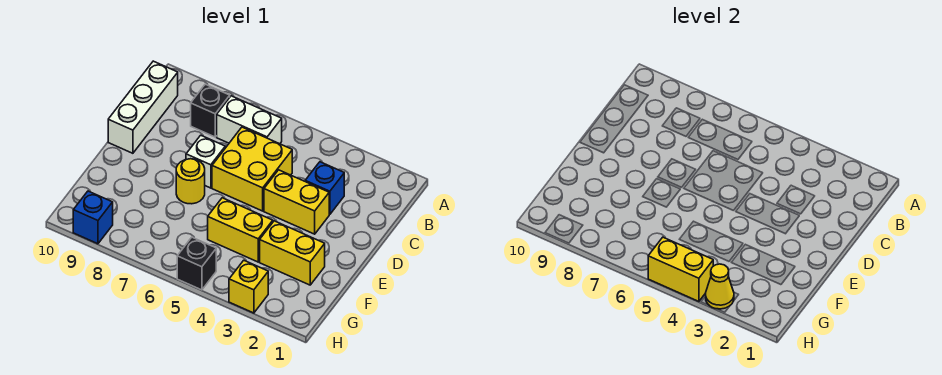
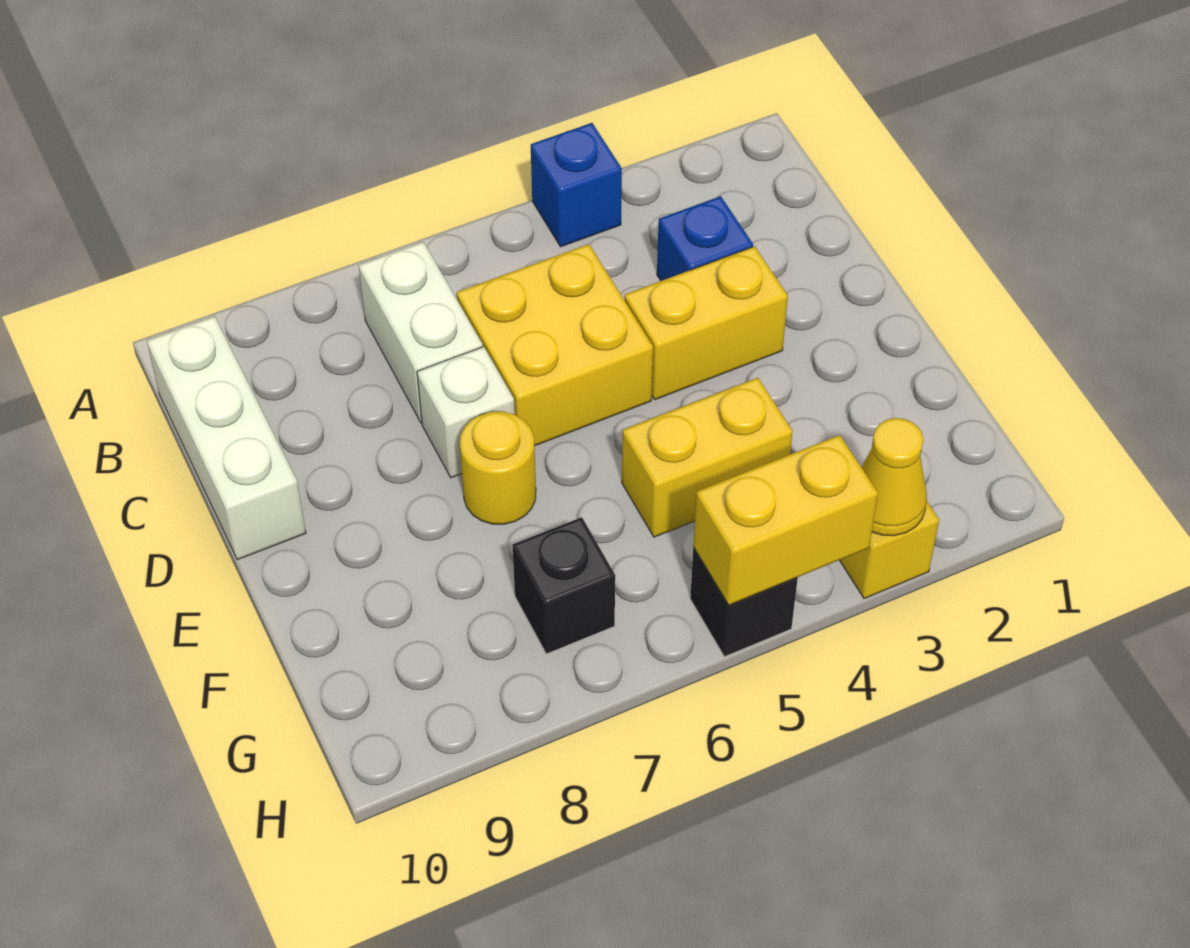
white brick B6:B7 level 1 -> white brick B7:C7 level 1
black brick B8 level 1 -> black brick G7 level 1
yellow brick F2:F3 level 1 -> none
blue brick H9 level 1 -> blue brick A4 level 1

